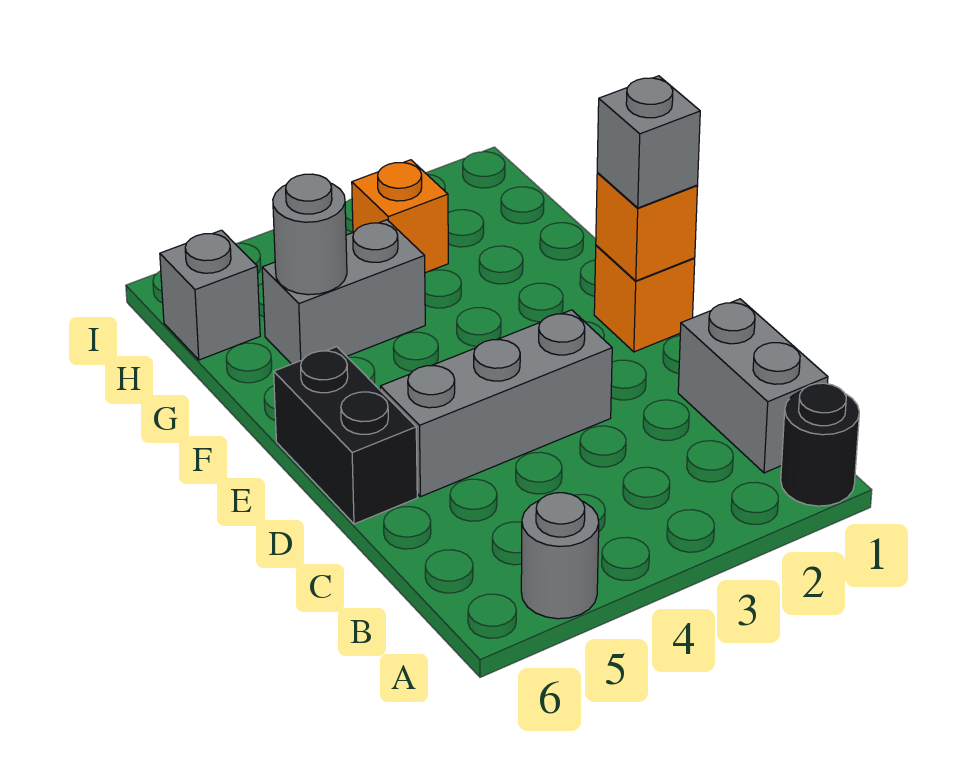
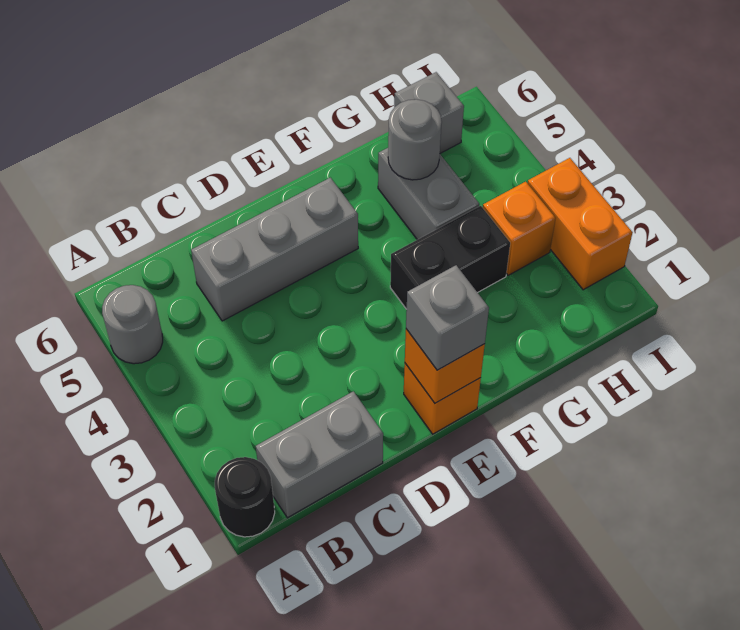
grey brick D3:D5 level 1 -> grey brick C5:E5 level 1
black brick D6:E6 level 1 -> black brick F3:G3 level 1
none -> orange brick I2:I3 level 1

